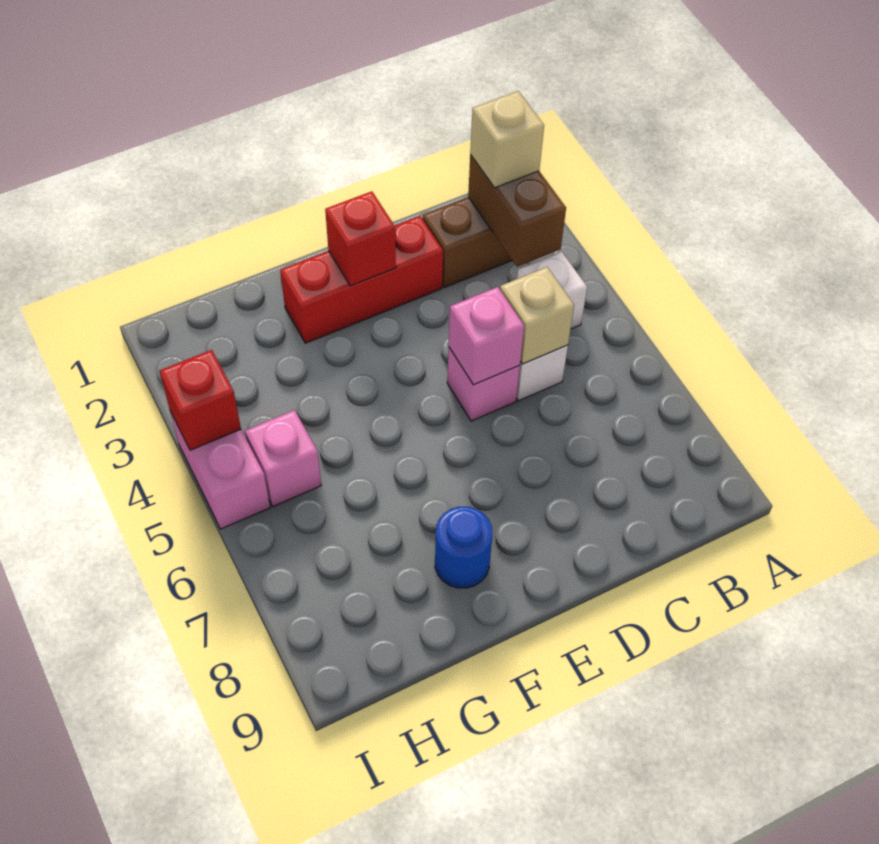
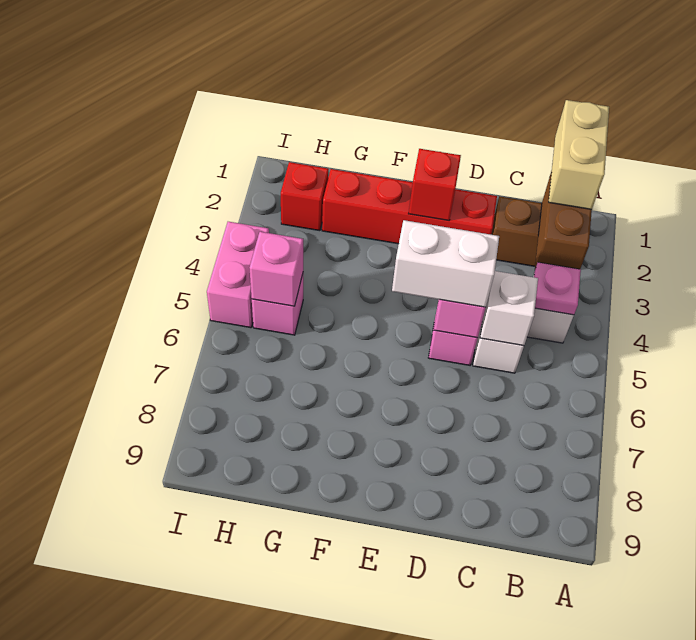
tan brick B2 level 3 -> tan brick B1:B2 level 3
none -> pink plate B4 level 2
tan brick C5 level 2 -> white brick C5 level 2
red brick D2:F2 level 1 -> red brick D2:G2 level 1
none -> white brick D5:E5 level 3
blue round brick F8 level 1 -> none
none -> pink brick H5 level 2
red brick I4 level 2 -> red brick H2 level 1

